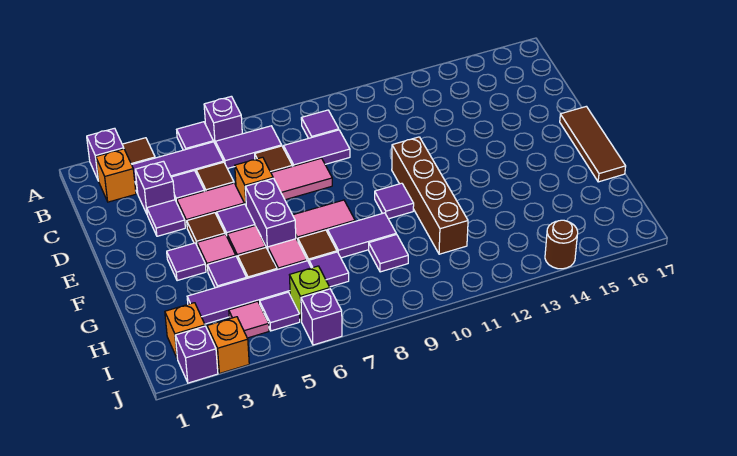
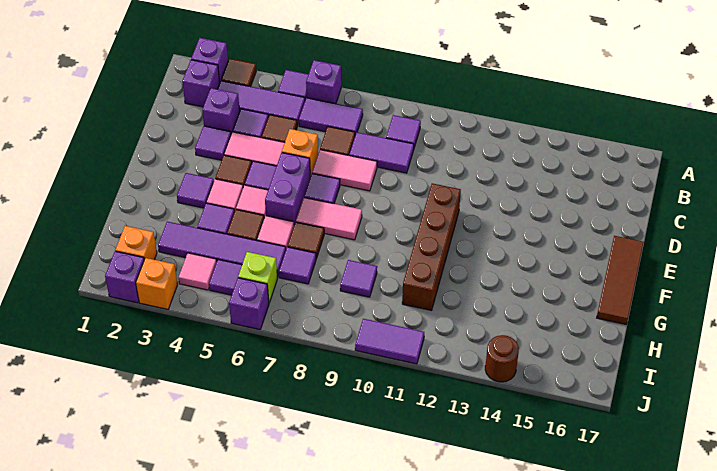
orange brick B2 level 1 -> purple brick B2 level 1
purple tile F10 level 1 -> purple tile E7 level 1
purple tile G8:G9 level 1 -> purple tile J10:J11 level 1

